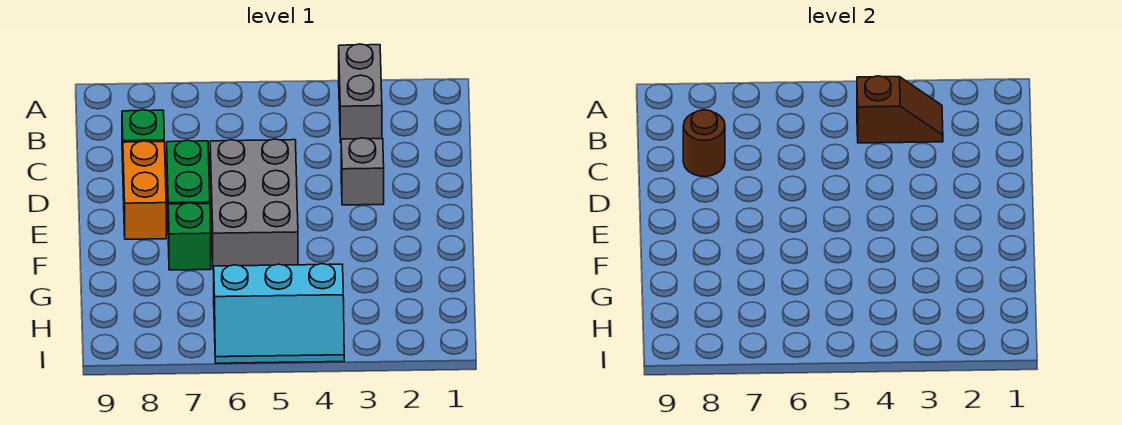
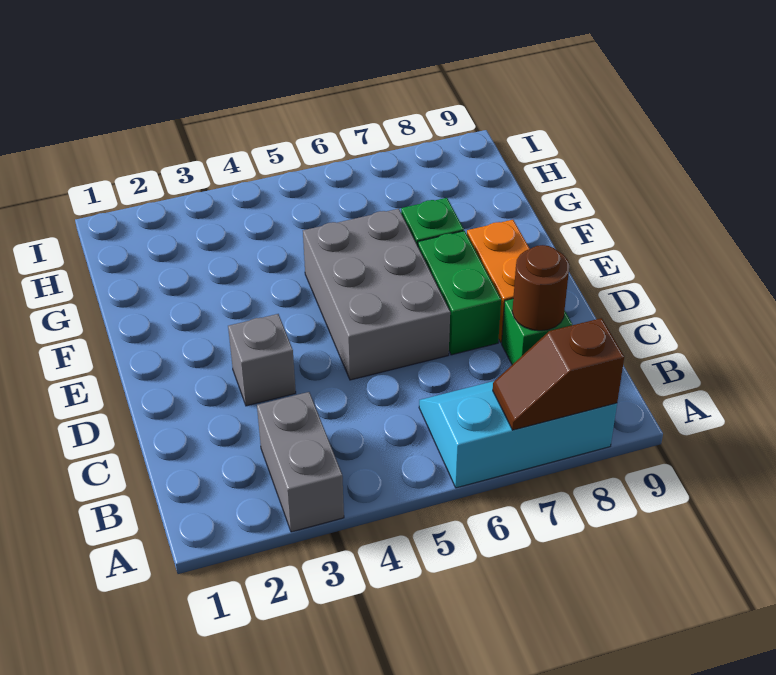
brown slope B3:B4 level 2 top 4 -> brown slope A7:A8 level 2 top 8
cyan slope H4:I6 level 1 top H -> cyan slope A6:B8 level 1 top A

